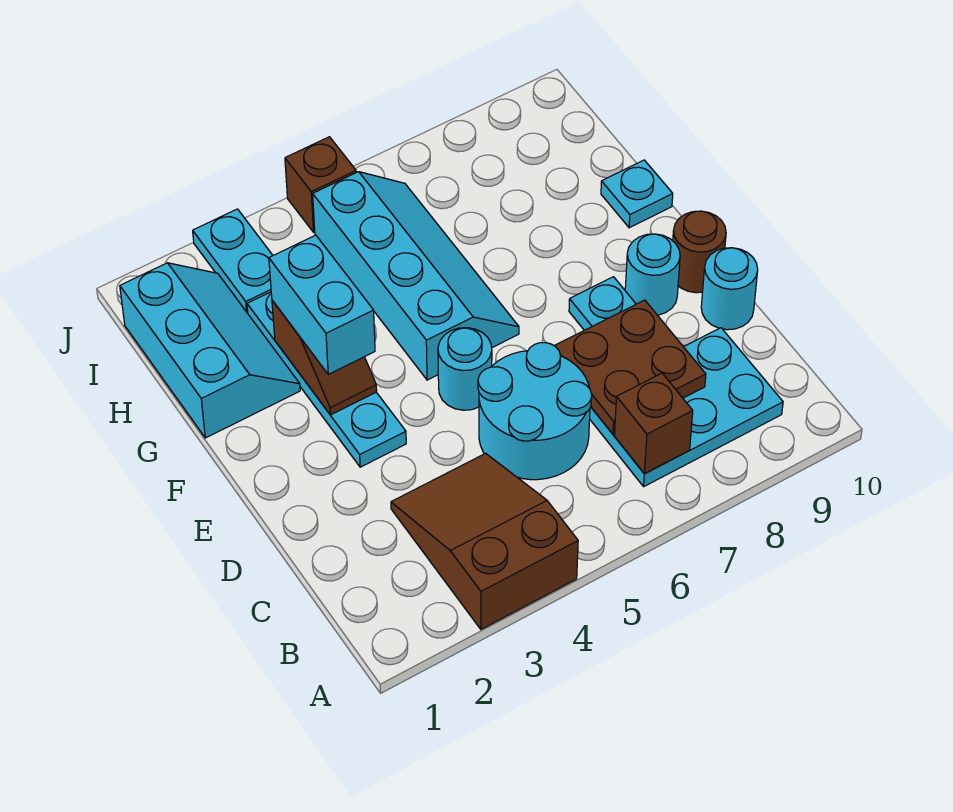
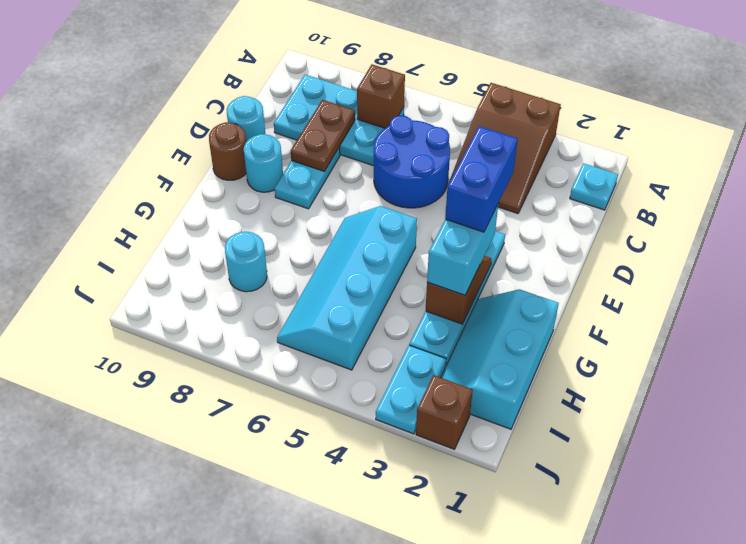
cyan round brick C5:D6 level 1 -> blue round brick C5:D6 level 1
brown plate C7:D8 level 2 -> brown plate C8:D8 level 2
none -> blue brick E3:F3 level 4
cyan round brick E5 level 1 -> cyan round brick H8 level 1
cyan plate G10 level 1 -> cyan plate B1 level 1
brown brick J5 level 1 -> brown brick J2 level 1

